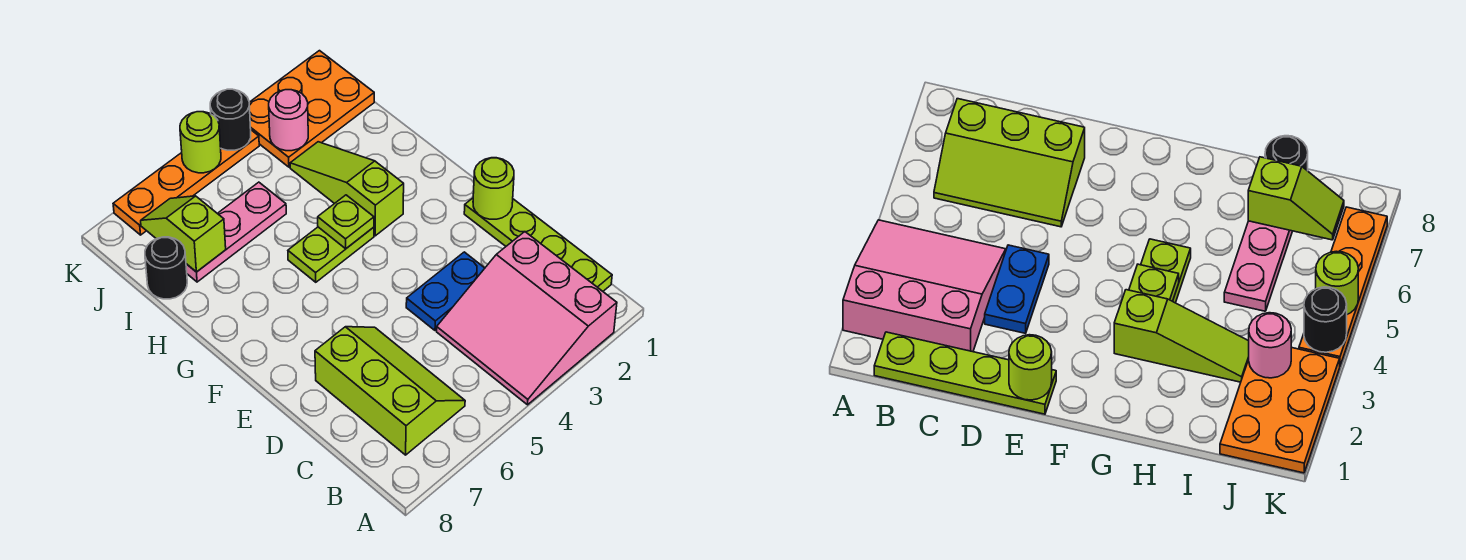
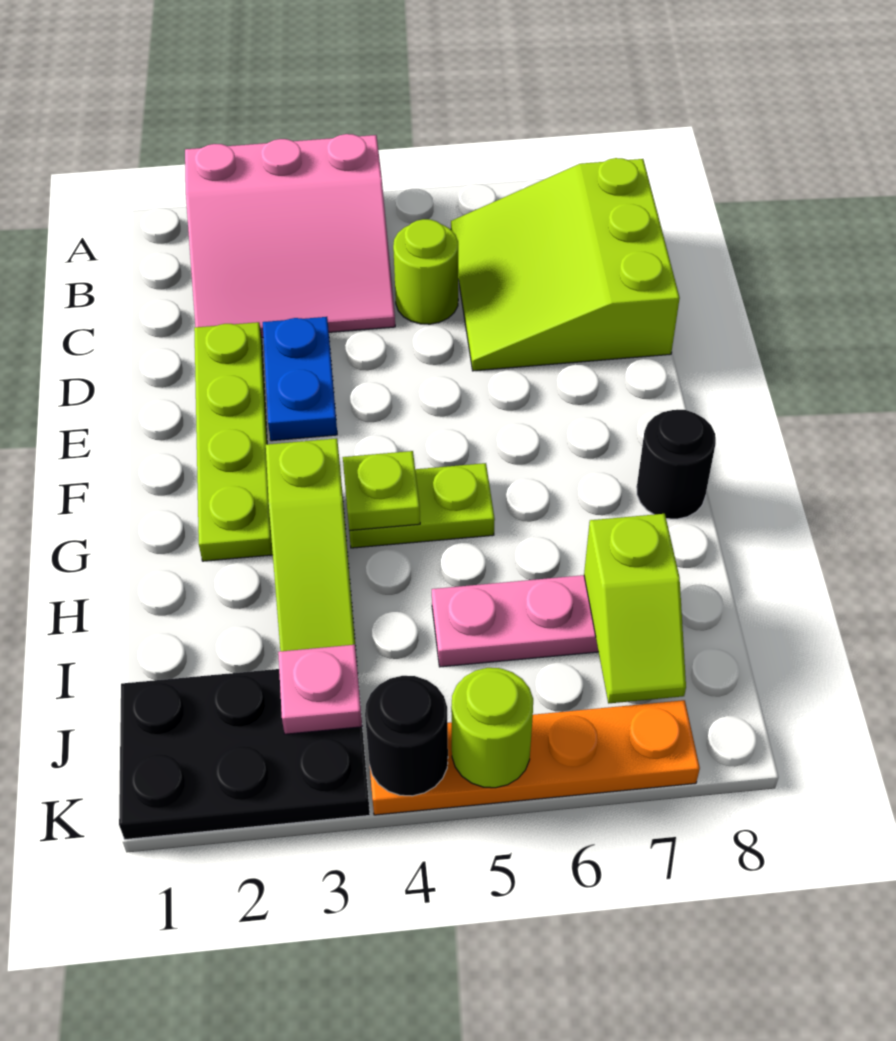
pink slope A2:C4 level 1 top 2 -> pink slope A2:C4 level 1 top A
lime plate B1:E1 level 1 -> lime plate D2:G2 level 1
lime slope B6:D7 level 1 top 7 -> lime slope B6:D8 level 1 top 8
blue plate D3:D4 level 1 -> blue plate D3:E3 level 1
lime round brick E1 level 2 -> lime round brick C5 level 1
black round brick I8 level 1 -> black round brick G8 level 1
orange plate J1:K3 level 1 -> black plate J1:K3 level 1
pink round brick J3 level 2 -> pink plate J3 level 2

